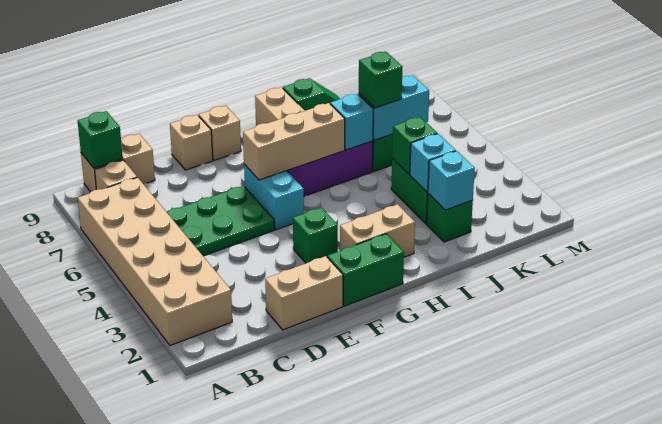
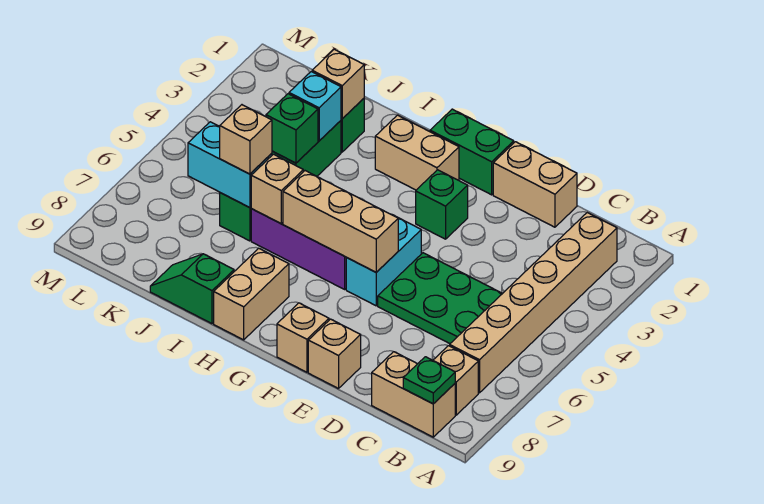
tan brick A2:B7 level 1 -> tan brick B2:B7 level 1
green brick B9 level 2 -> green plate B9 level 2
cyan brick I6 level 2 -> tan brick I6 level 2
cyan brick J2 level 2 -> tan brick J2 level 2
green brick J6 level 3 -> tan brick J6 level 3

